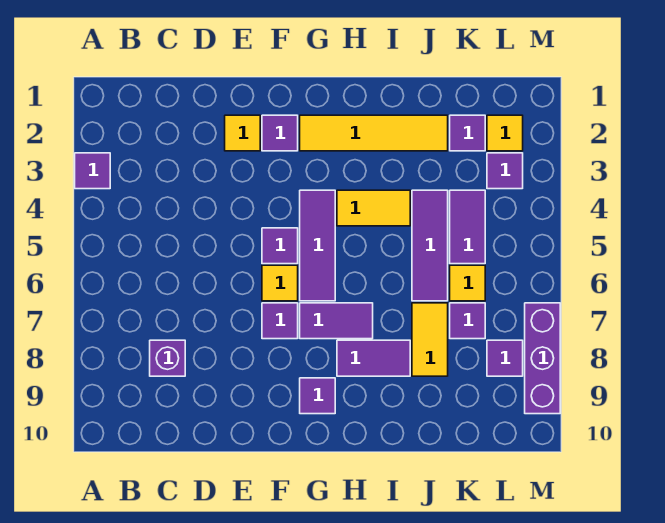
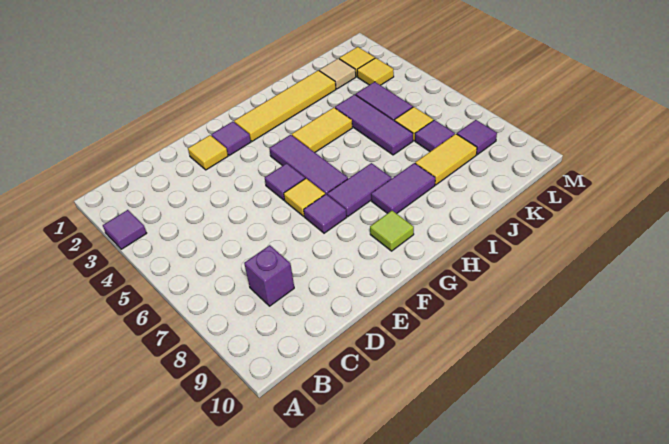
purple tile G9 level 1 -> lime tile G9 level 1
yellow tile J7:J8 level 1 -> yellow tile J8:K8 level 1
purple tile K2 level 1 -> tan tile K2 level 1
purple tile L3 level 1 -> yellow tile L3 level 1
purple brick M7:M9 level 1 -> none

